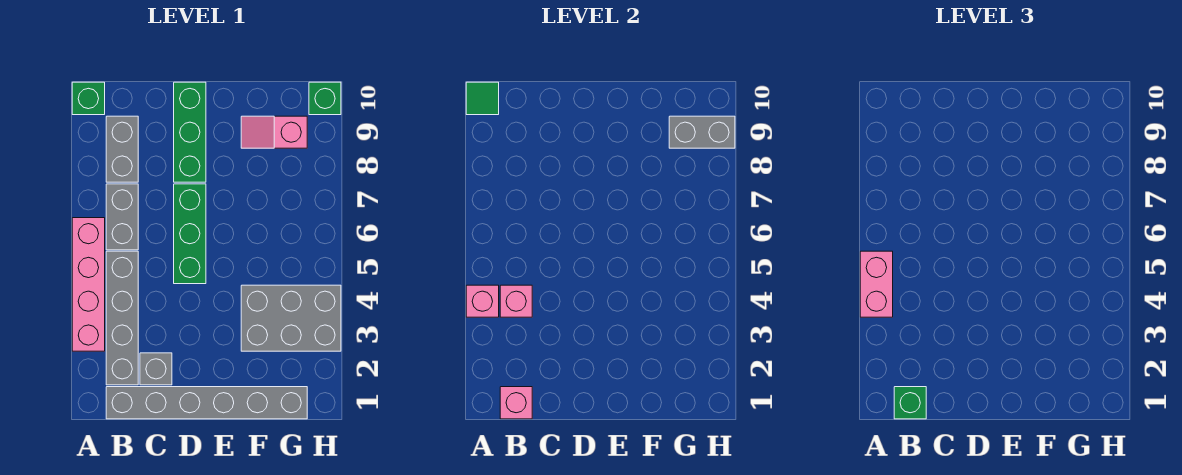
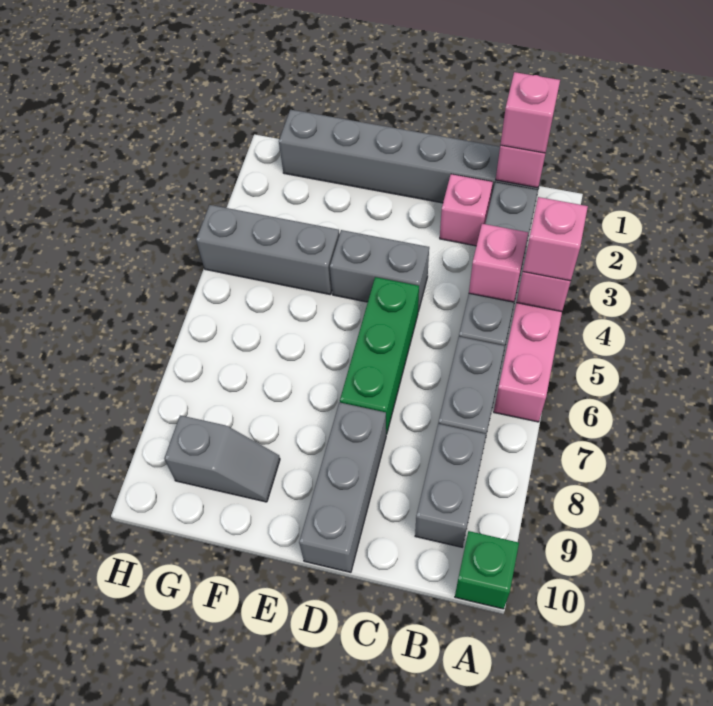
pink brick A4:A5 level 3 -> pink brick A4 level 3
green tile A10 level 2 -> none
green brick B1 level 3 -> pink brick B1 level 3
grey brick C2 level 1 -> pink brick C2 level 1
green brick D8:D10 level 1 -> grey brick D8:D10 level 1
grey brick F3:H4 level 1 -> grey brick F4:H4 level 1
pink slope F9:G9 level 1 top G -> grey slope F9:G9 level 1 top G
grey brick G9:H9 level 2 -> grey brick D4:E4 level 1
green brick H10 level 1 -> none

